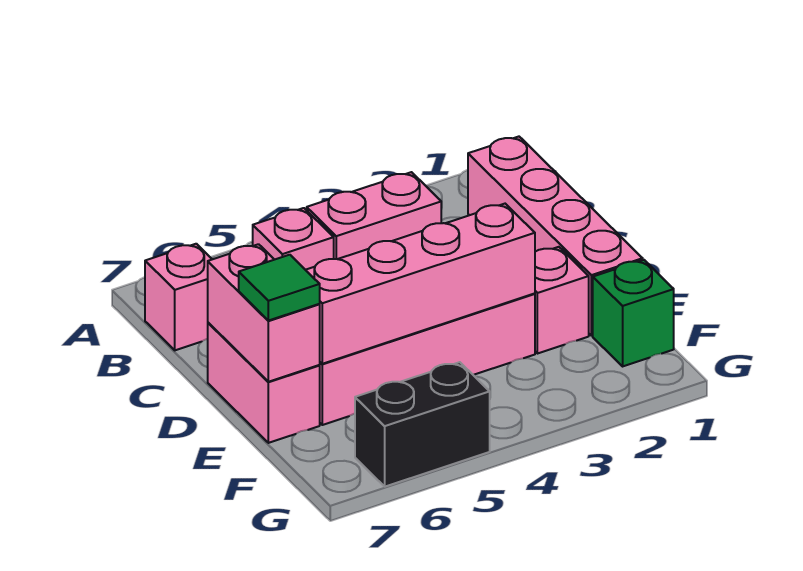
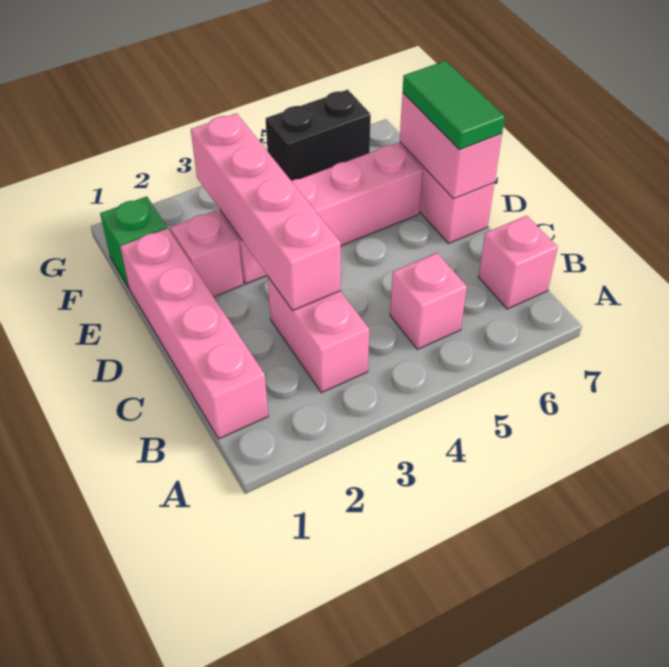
pink brick B3:B4 level 1 -> pink brick B3:C3 level 1
pink brick E3:E6 level 2 -> pink brick C3:F3 level 2
green tile E7 level 3 -> green tile D7:E7 level 3

